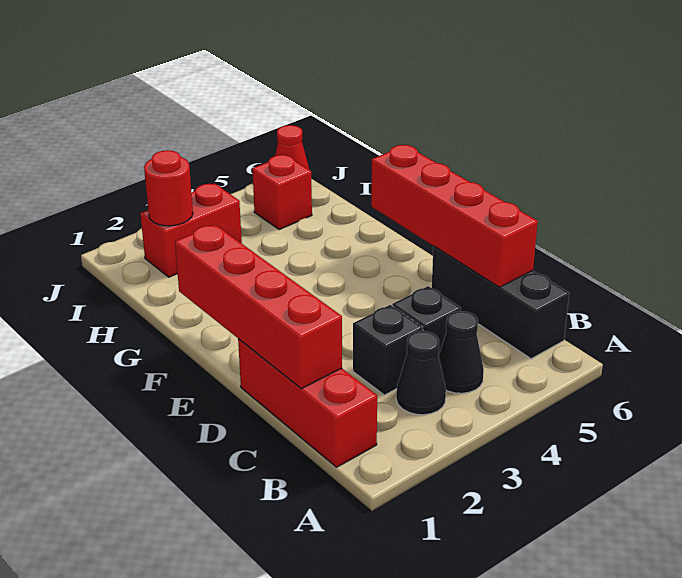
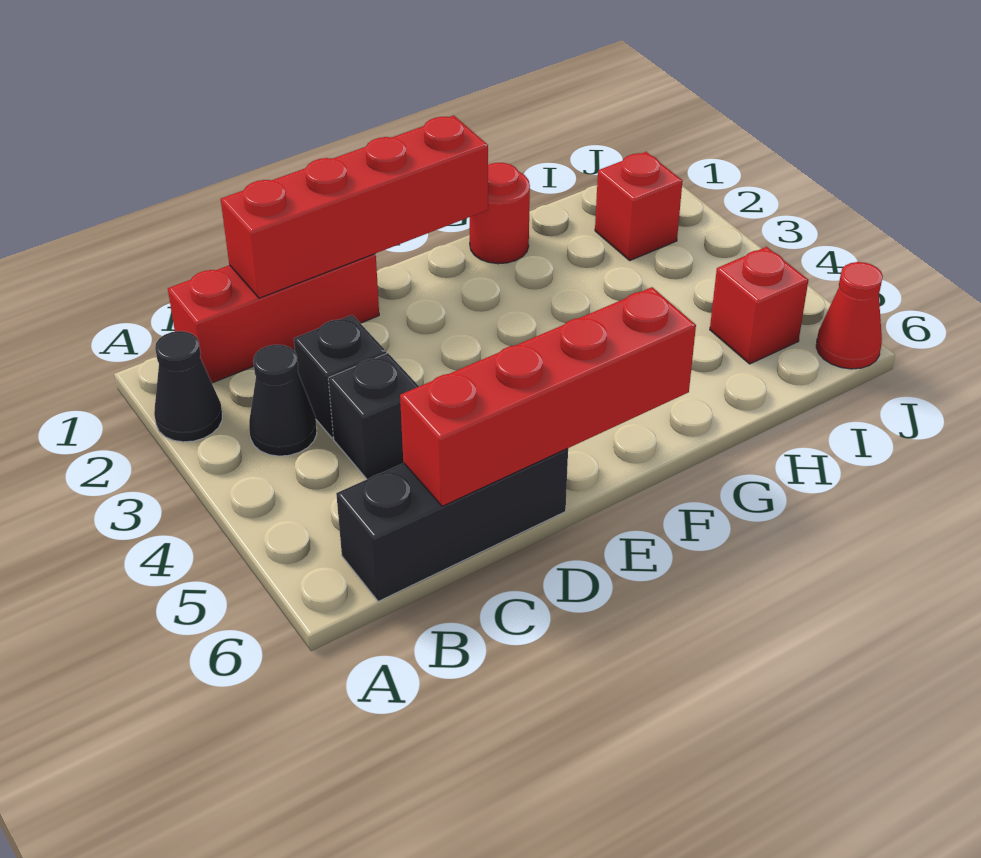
black cone B4 level 1 -> black cone A2 level 1
red brick I2:I3 level 1 -> red brick I2 level 1
red round brick I2 level 2 -> red round brick G1 level 1

